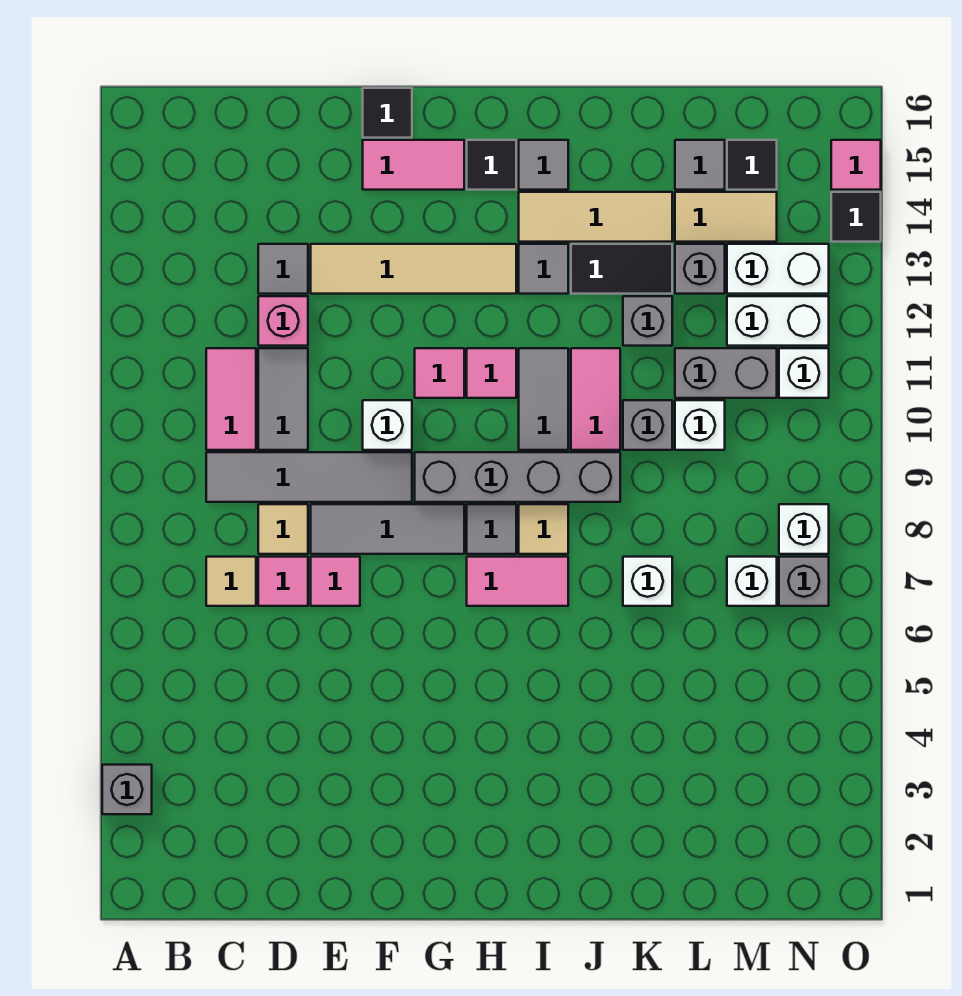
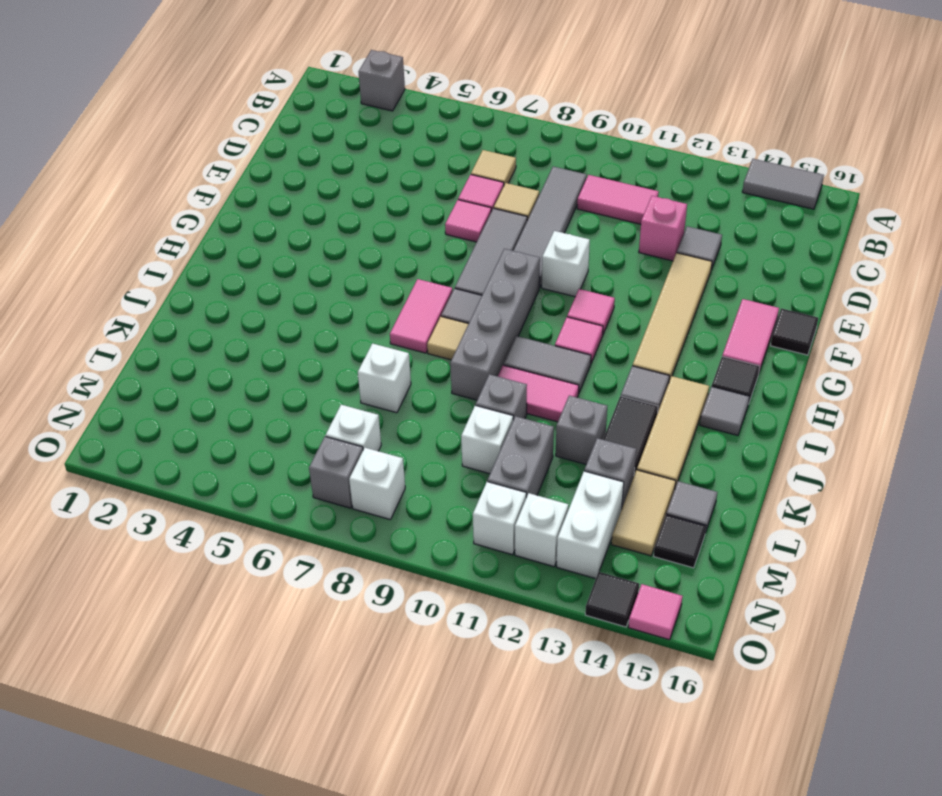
grey tile D10:D11 level 1 -> grey tile A14:A15 level 1
white brick M12:N12 level 1 -> white brick N12 level 1

